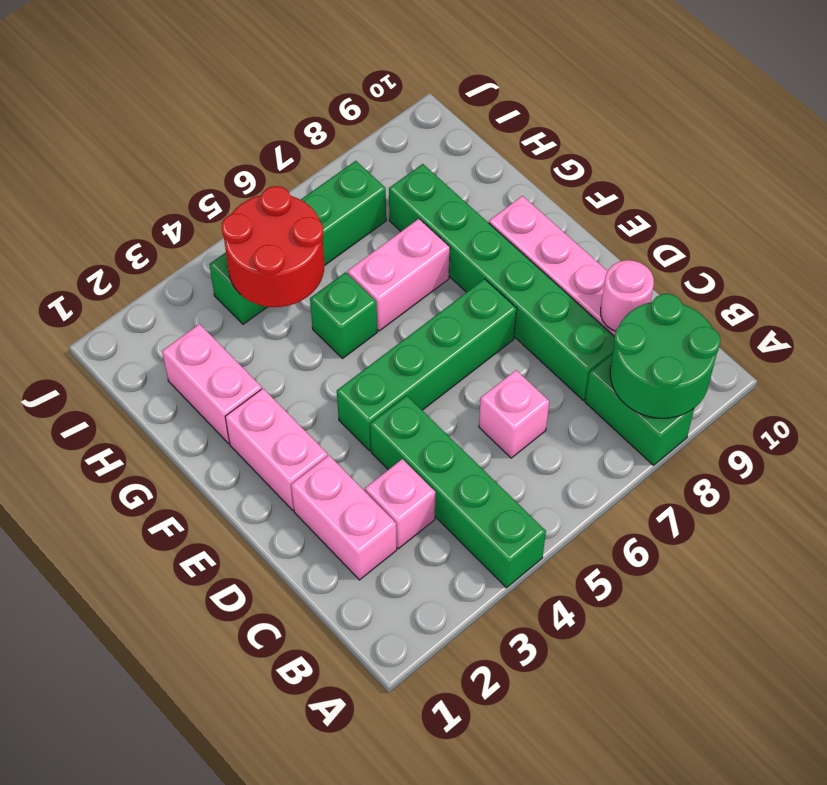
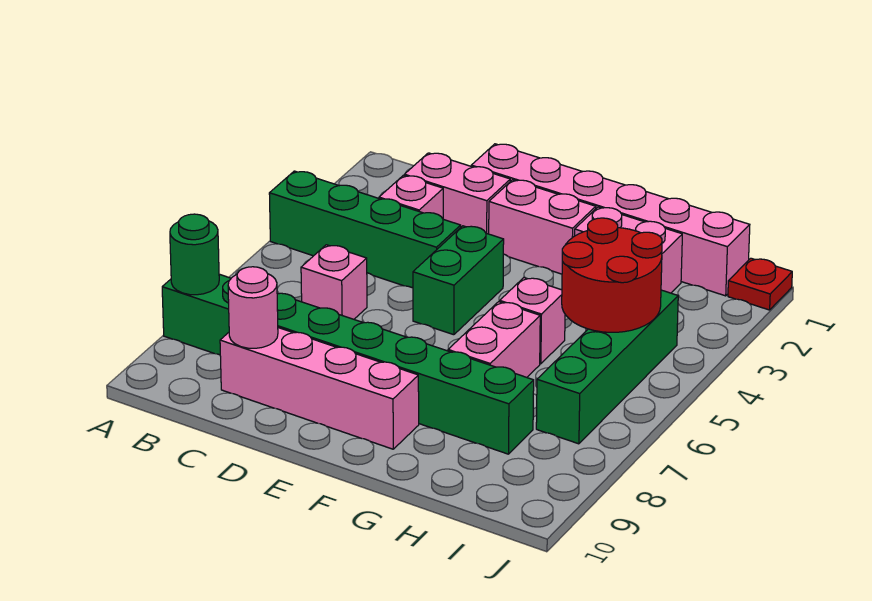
green round brick A8:B9 level 2 -> green round brick A8 level 2
none -> pink brick D1:I1 level 1
green brick E4:E7 level 1 -> green brick E4:E5 level 1
green brick G5 level 1 -> pink brick G5 level 1
none -> red plate J1 level 1

